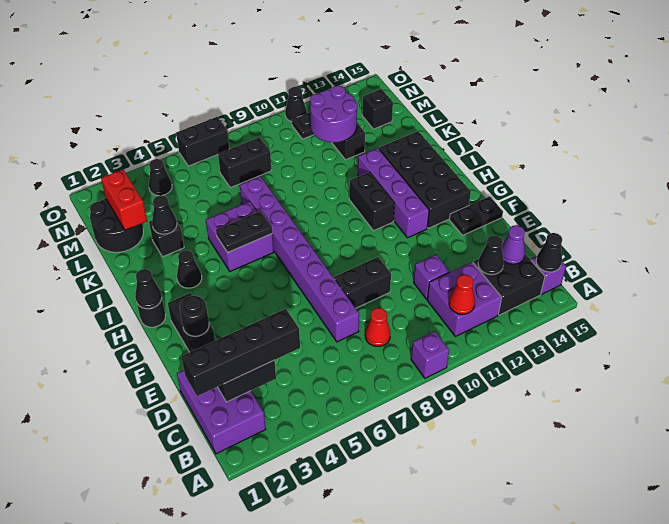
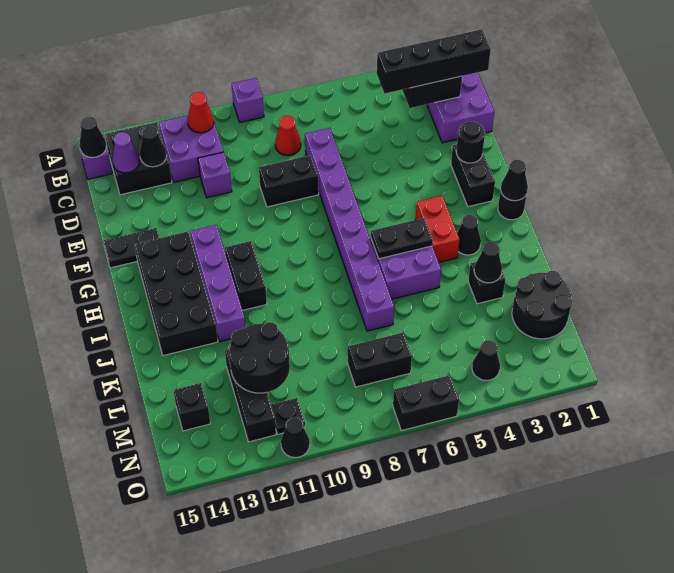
red brick L2:M2 level 2 -> red brick H4:I4 level 1
purple round brick L11:M12 level 2 -> black round brick L11:M12 level 2

